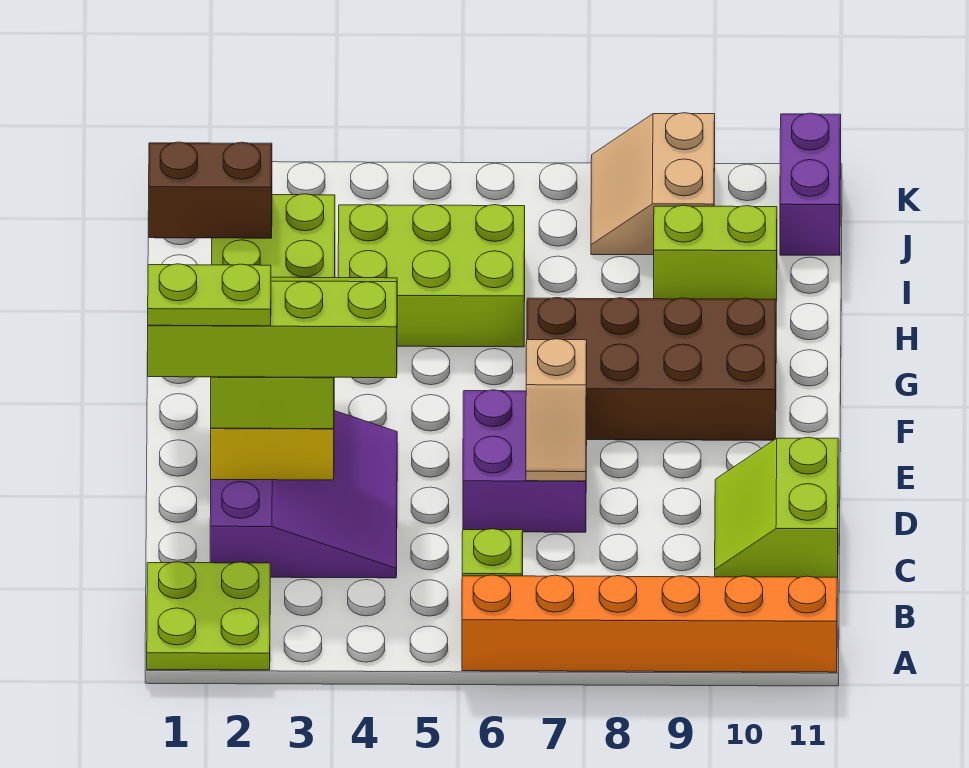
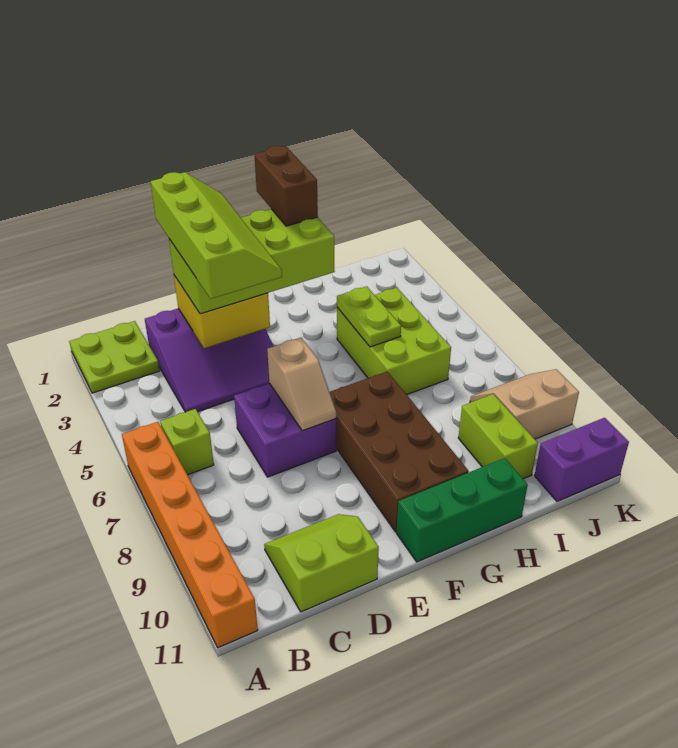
lime plate D1:D2 level 5 -> lime plate H4:H5 level 2
tan slope D7:E7 level 2 top E -> tan slope E6:E7 level 2 top 6
none -> green brick F11:H11 level 1

